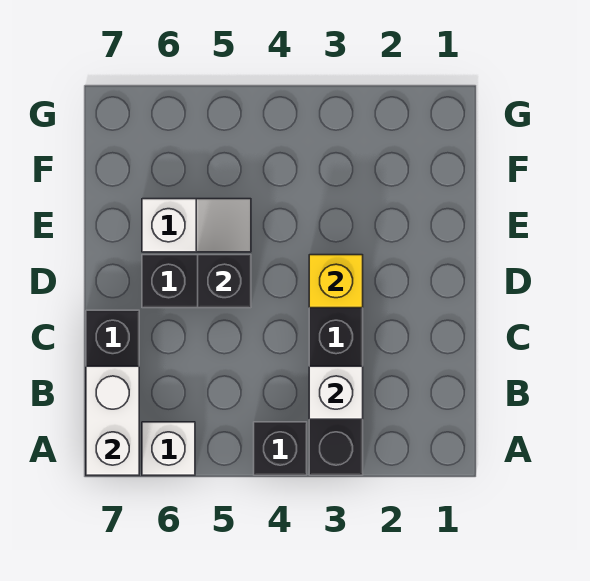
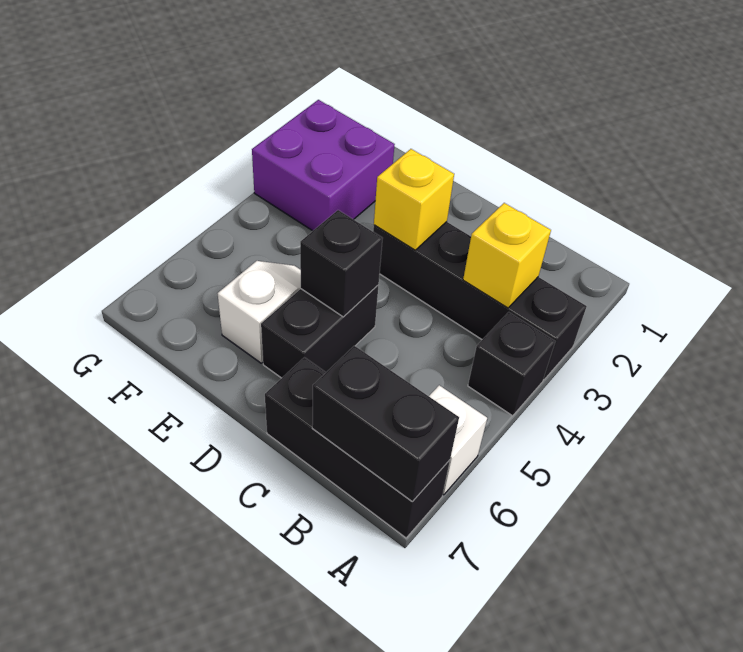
white brick A7:B7 level 2 -> black brick A7:B7 level 2
white brick B3 level 2 -> yellow brick B3 level 2
none -> purple brick F2:G3 level 1

